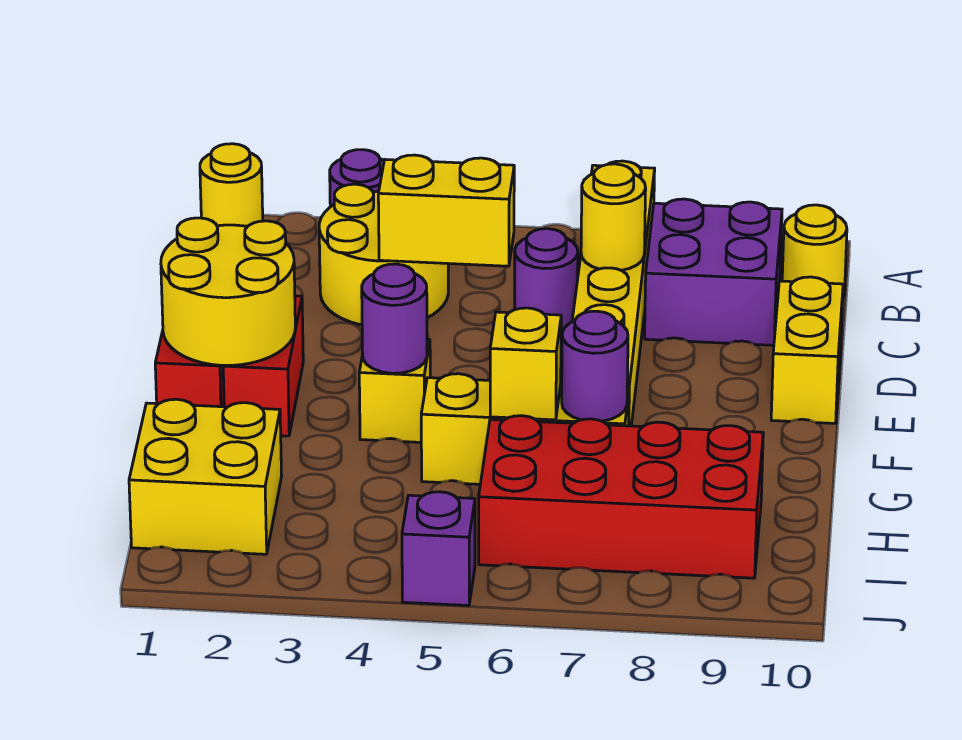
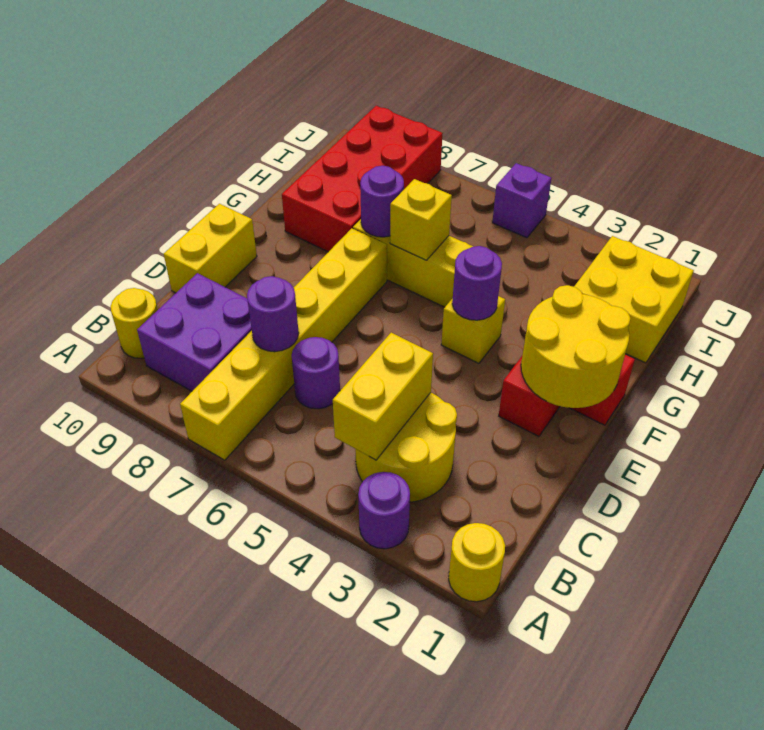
yellow brick C4:C5 level 2 -> yellow brick B4:C4 level 2
yellow round brick C7 level 2 -> purple round brick C7 level 2
red brick H6:I9 level 1 -> red brick G8:J9 level 1

